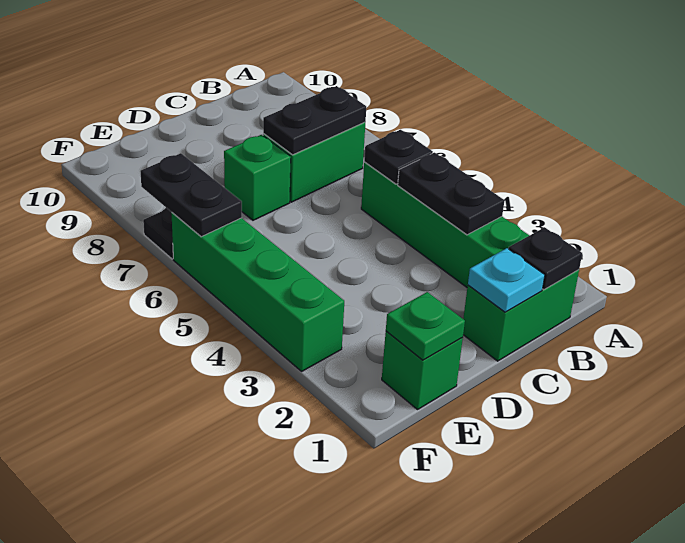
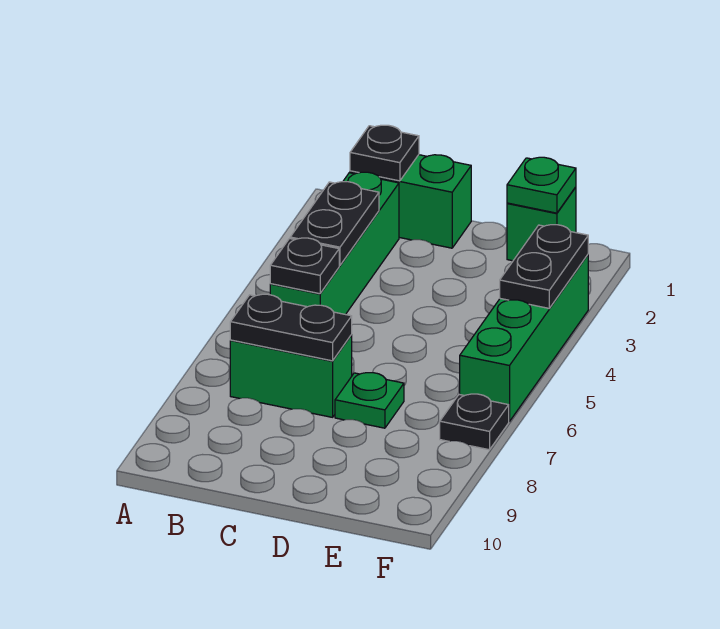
cyan plate C1 level 2 -> none
green brick D7 level 1 -> green plate D7 level 1
black plate F6:F7 level 2 -> black plate F3:F4 level 2

